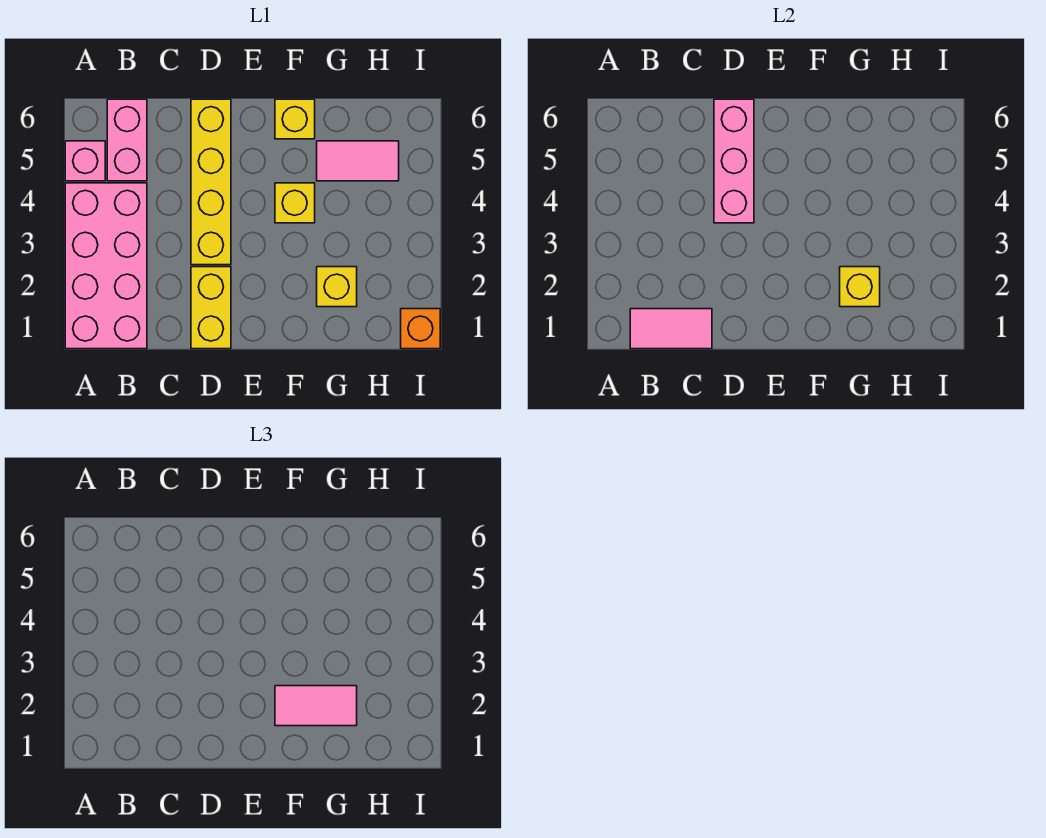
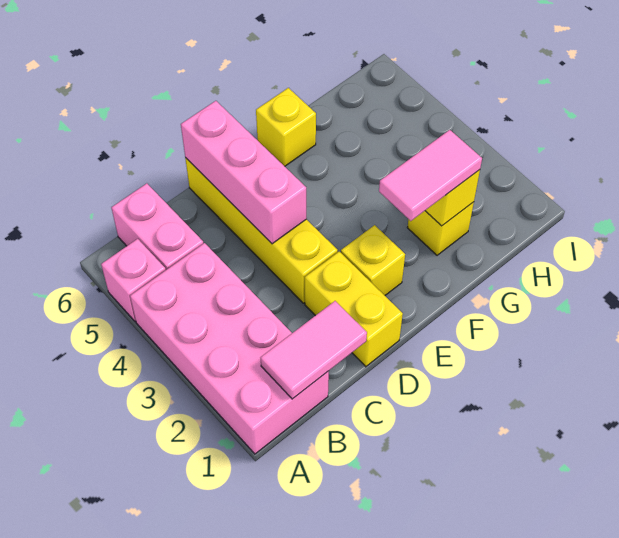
yellow brick F4 level 1 -> yellow brick E2 level 1
pink tile G5:H5 level 1 -> none
orange brick I1 level 1 -> none

